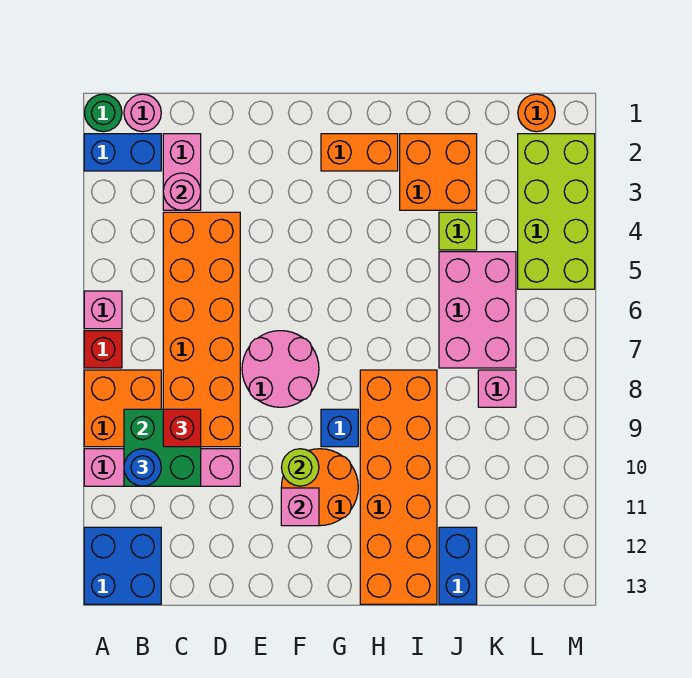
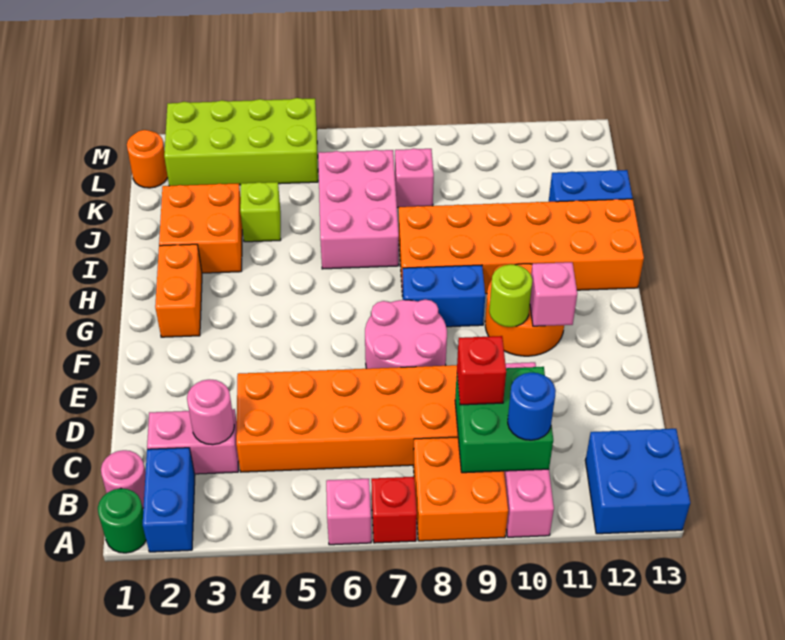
blue brick G9 level 1 -> blue brick G8:G9 level 1
pink brick J5:K7 level 1 -> pink brick I6:K7 level 1

